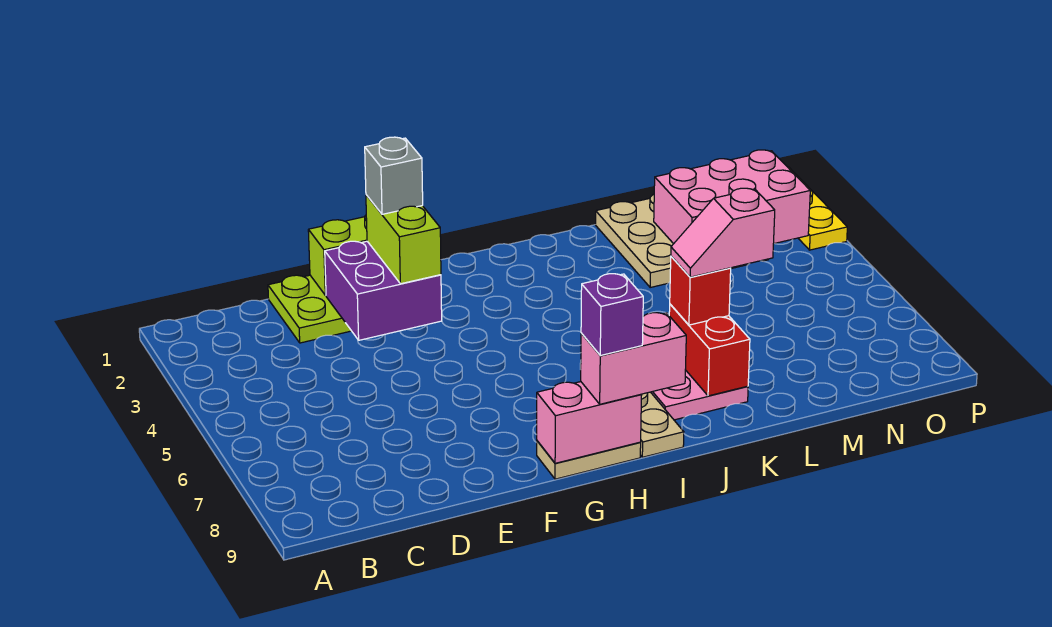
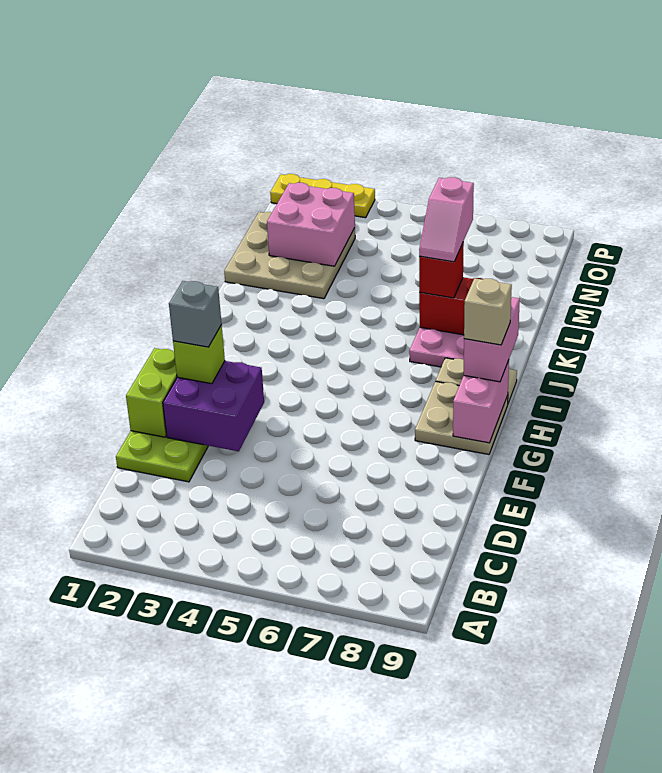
lime brick F2:F3 level 3 -> lime brick F2 level 3
tan plate G9:H9 level 1 -> tan plate G8:H9 level 1
purple brick H9 level 4 -> tan brick H9 level 4
pink brick M2:O3 level 2 -> pink brick M2:N3 level 2

